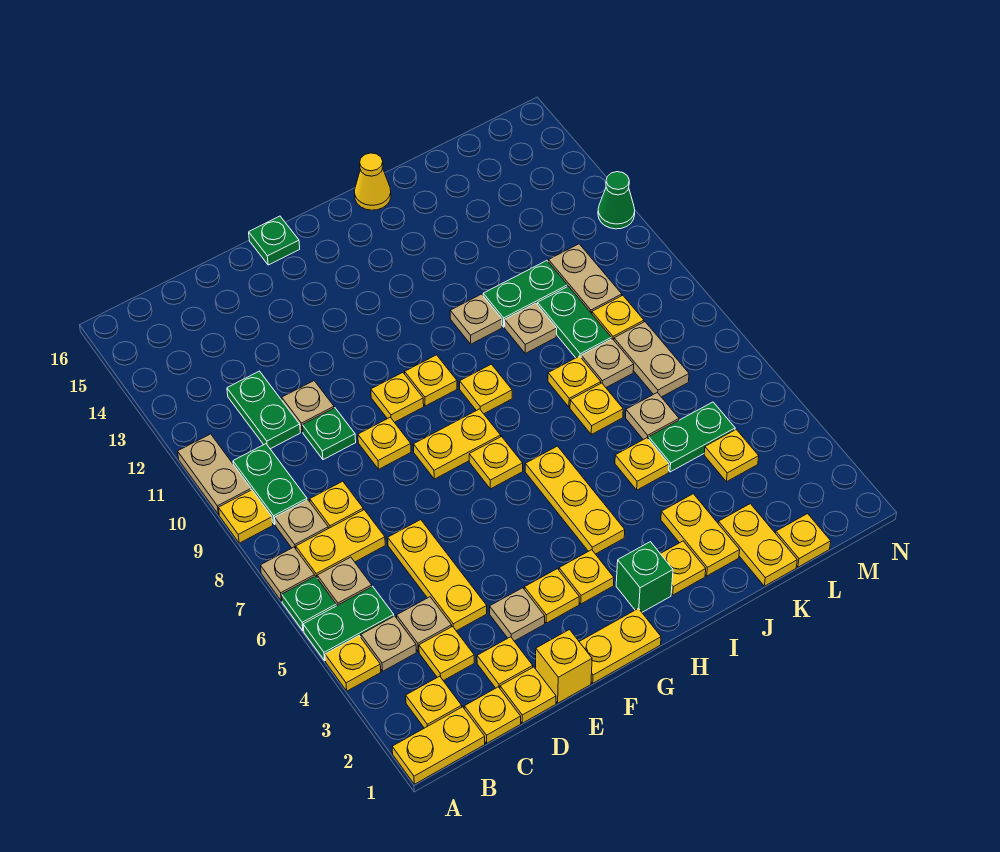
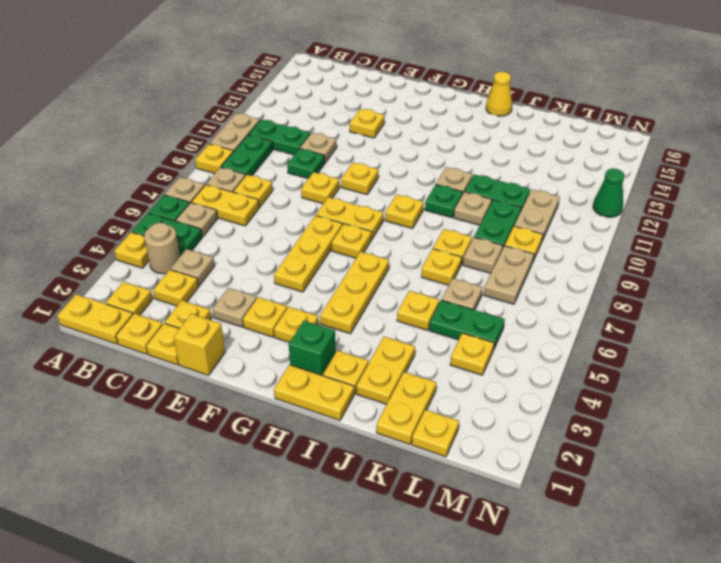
tan plate B4 level 1 -> tan round brick B4 level 1
green plate C11:C12 level 1 -> green plate B11:C11 level 1
yellow plate D4:D6 level 1 -> yellow plate F5:F7 level 1
yellow plate F1:G1 level 1 -> yellow plate H1:I1 level 1
green plate F16 level 1 -> green plate I10 level 1
yellow plate G10 level 1 -> yellow plate E13 level 1

